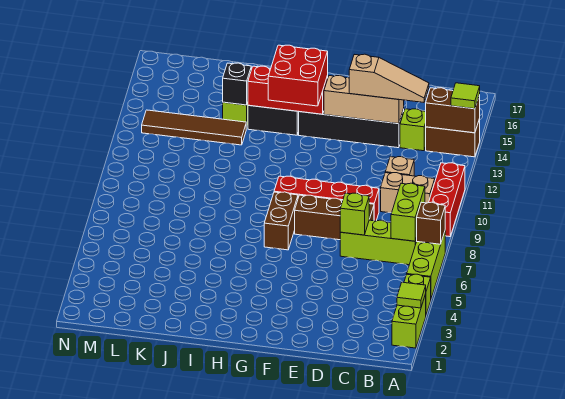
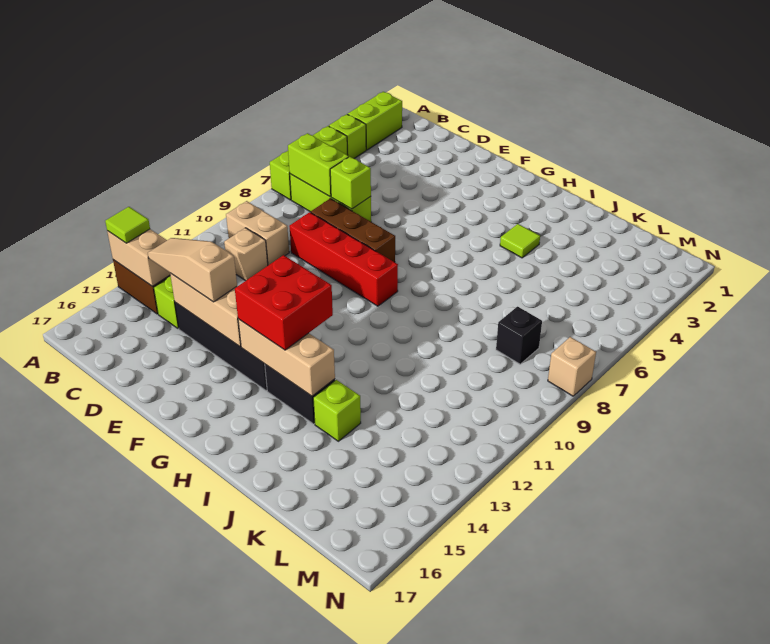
lime tile A3 level 2 -> lime tile I4 level 1
brown brick A7 level 2 -> none
red brick A9:A11 level 1 -> none
brown brick A14:B14 level 2 -> tan brick A14:B14 level 2
lime brick B7:B8 level 2 -> lime brick B7:C7 level 2
brown brick G7:G8 level 1 -> none
red brick G14:I14 level 2 -> tan brick G14:I14 level 2
brown tile J13:M13 level 1 -> none
black brick J14 level 2 -> black brick L8 level 1
none -> tan brick N8 level 1

